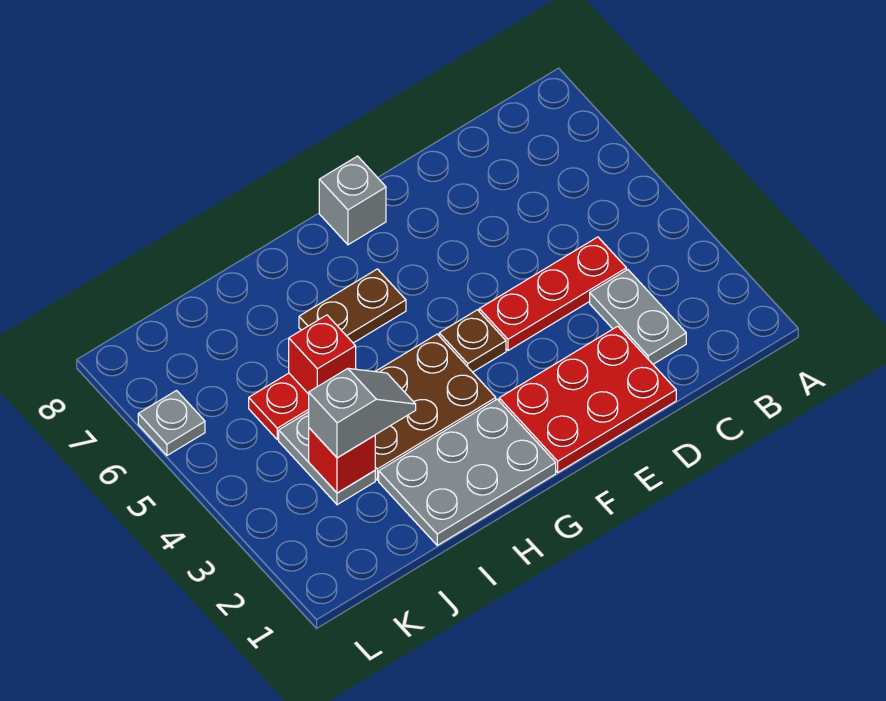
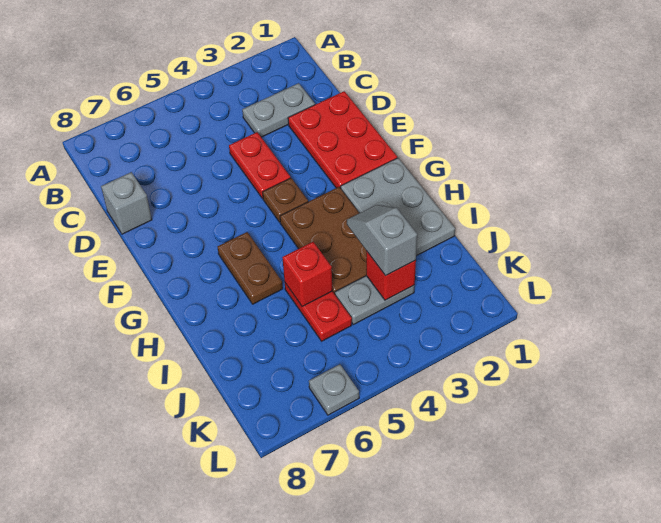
red plate C4:E4 level 1 -> red plate D4:E4 level 1
grey brick F8 level 1 -> grey brick D8 level 1

